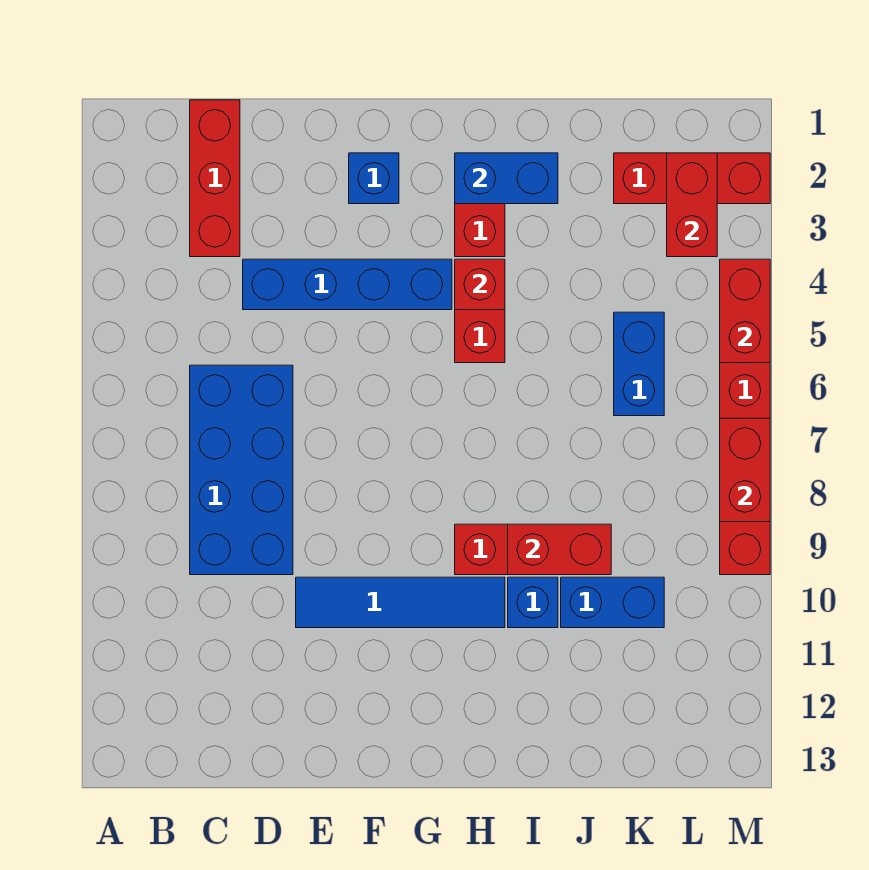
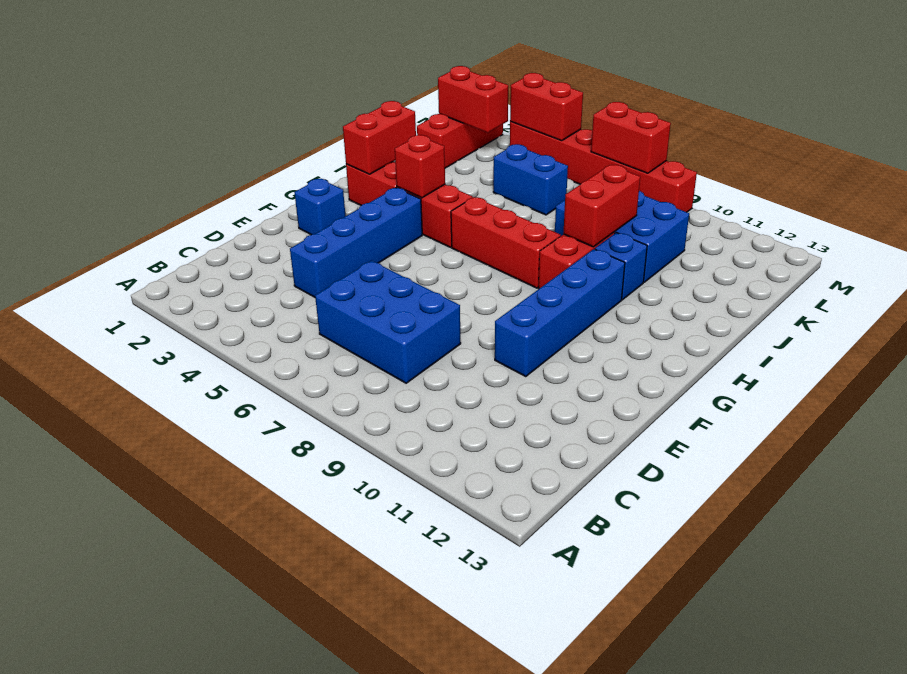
red brick C1:C3 level 1 -> red brick H6:H8 level 1
blue brick C6:D9 level 1 -> blue brick C6:D8 level 1
blue tile E10:H10 level 1 -> blue brick E10:H10 level 1
blue brick H2:I2 level 2 -> red brick H2:I2 level 2
blue brick J10:K10 level 1 -> blue brick J8:K10 level 1

